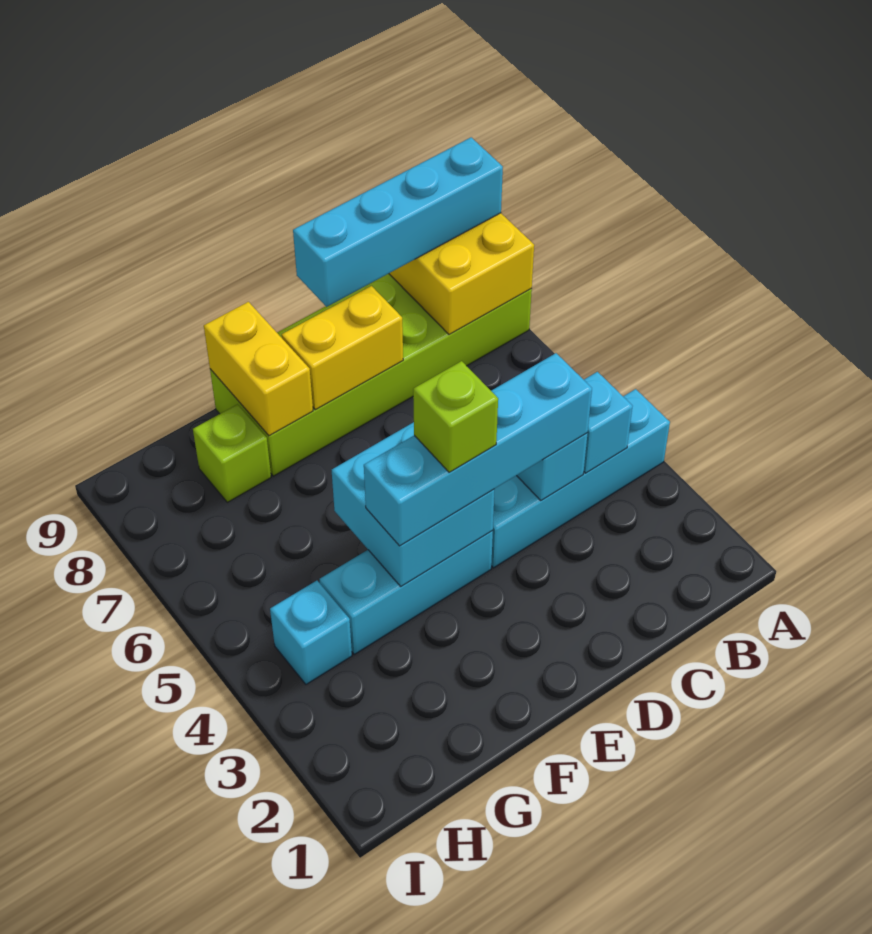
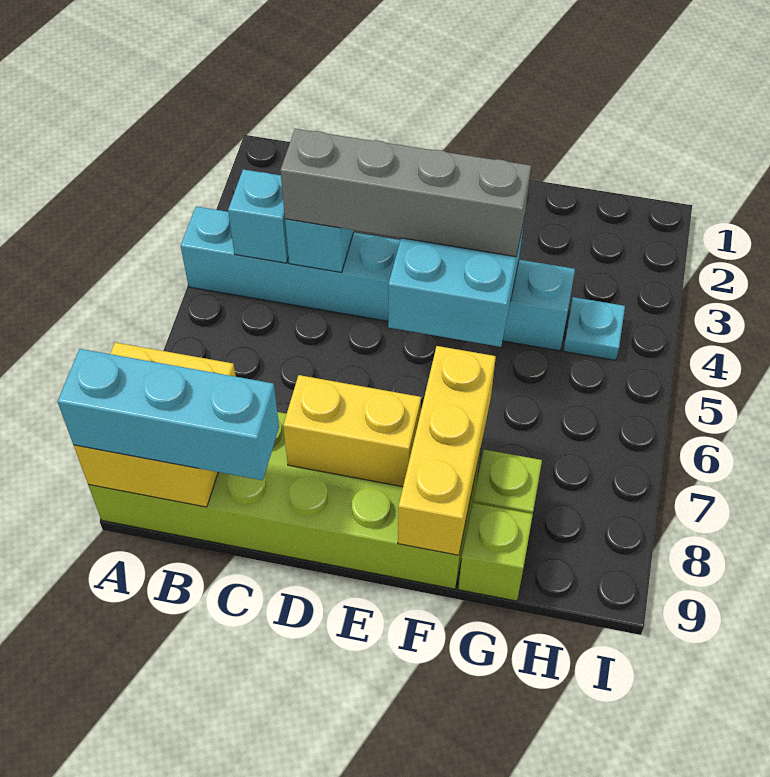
cyan brick A9:D9 level 3 -> cyan brick A9:C9 level 3
cyan brick C4:F4 level 3 -> grey brick C4:F4 level 3
lime brick E4 level 4 -> lime brick G9 level 1
yellow brick F8:F9 level 2 -> yellow brick F7:F9 level 2
cyan brick H4 level 1 -> cyan plate H4 level 1

